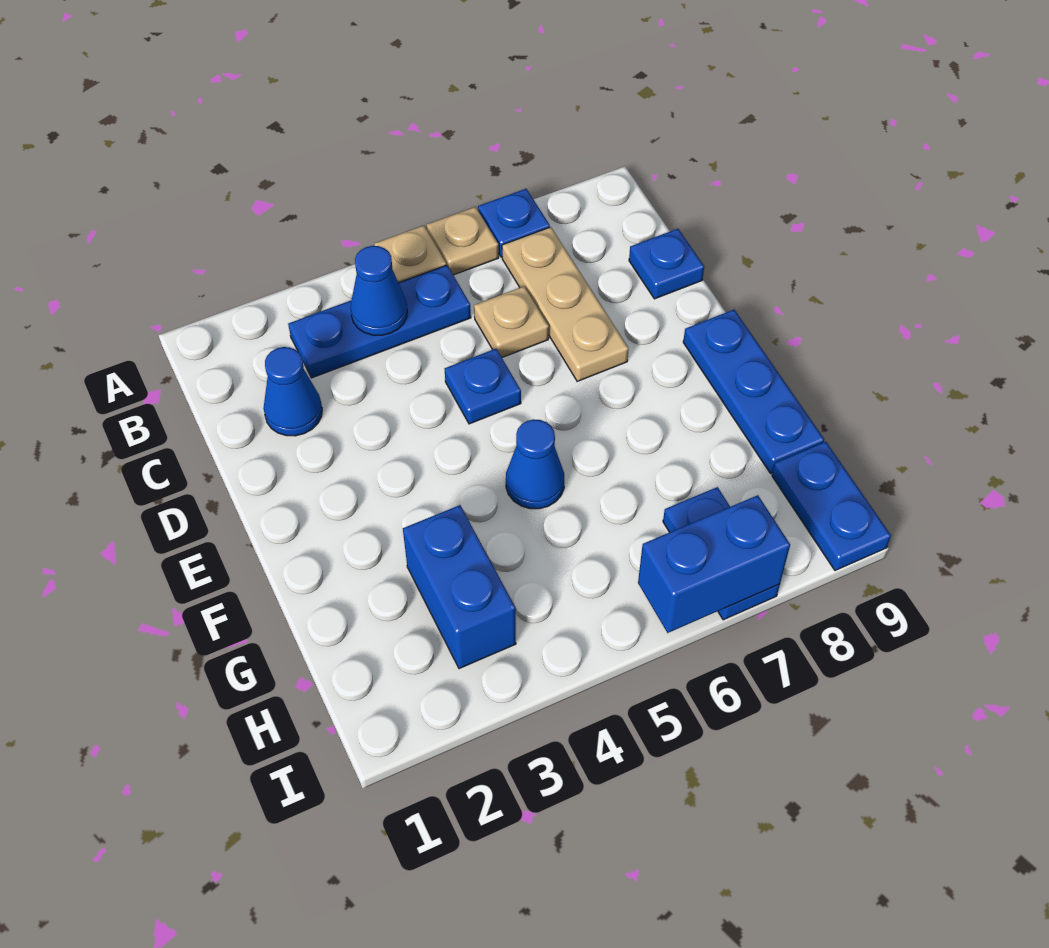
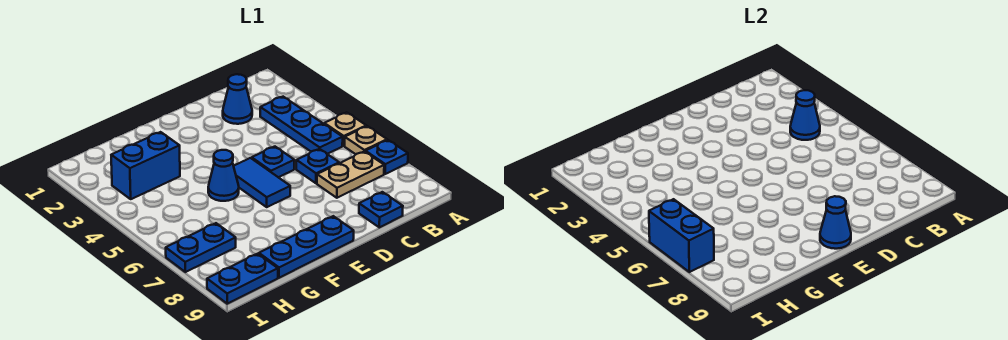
tan plate B7:D7 level 1 -> tan plate B7:C7 level 1
tan plate C6 level 1 -> blue plate C6 level 1
none -> blue tile E5:E6 level 1
none -> blue cone E9 level 2

